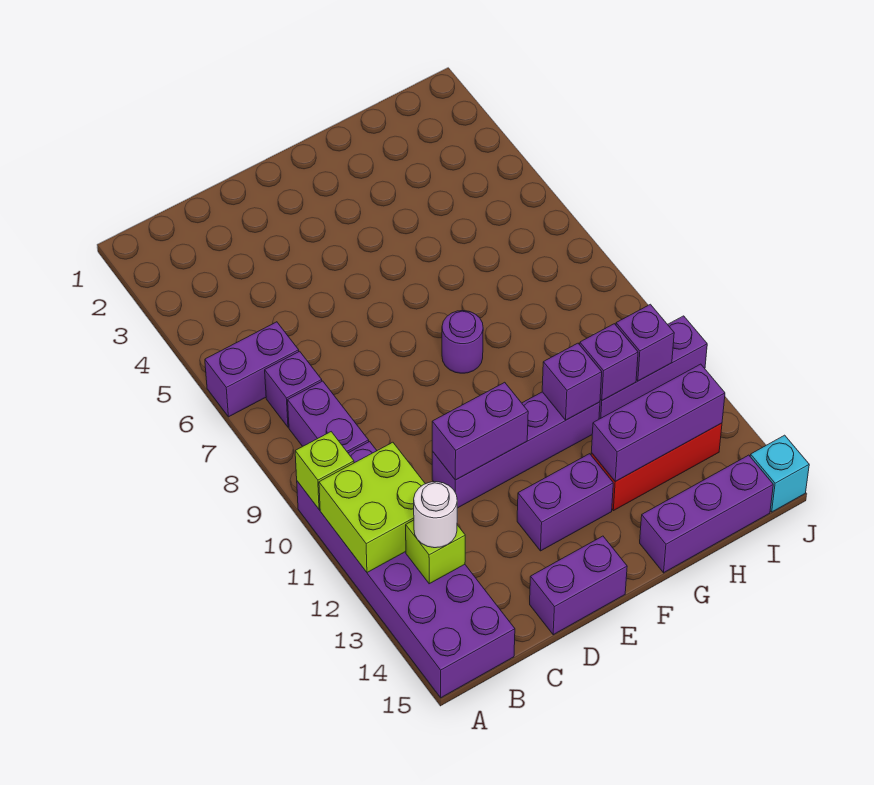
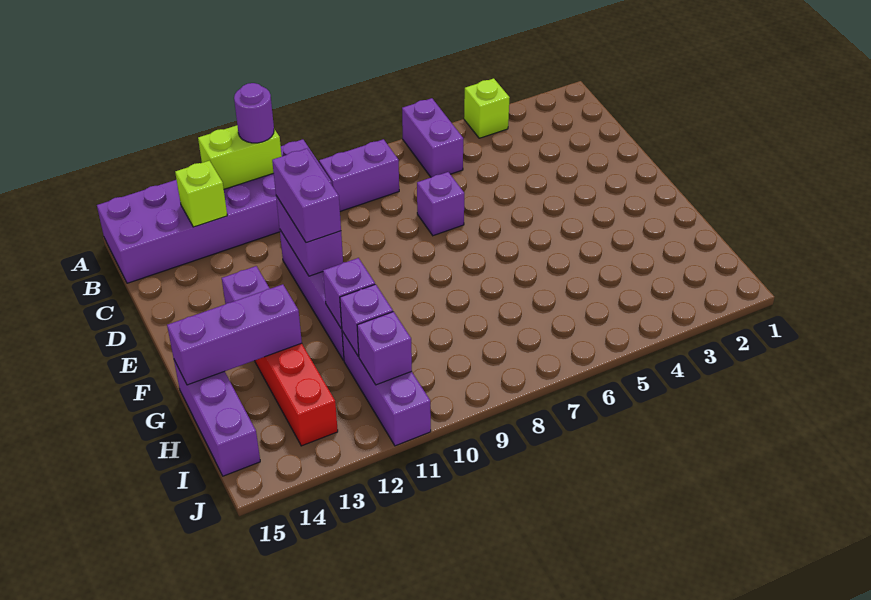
lime brick A10 level 2 -> lime brick A4 level 1
lime brick A11:B12 level 2 -> lime brick A11:A12 level 2
purple brick B7 level 1 -> purple brick D7 level 1
white round brick B13 level 3 -> none
purple brick D15:E15 level 1 -> purple brick D11:E11 level 3
purple round brick F8 level 1 -> purple round brick A11 level 3
purple brick G13:I13 level 2 -> purple brick G13:G15 level 2
cyan brick J15 level 1 -> none

